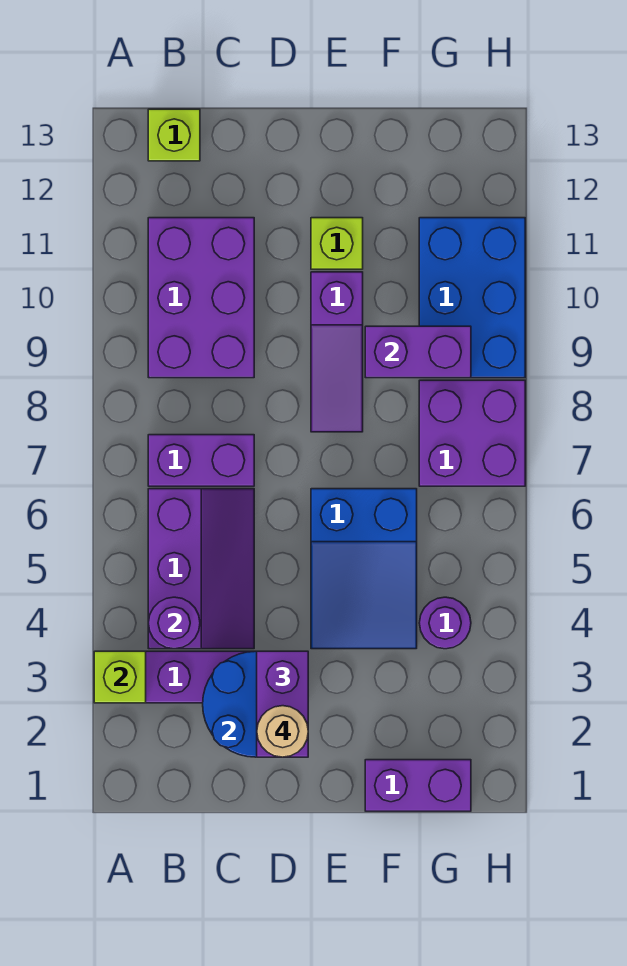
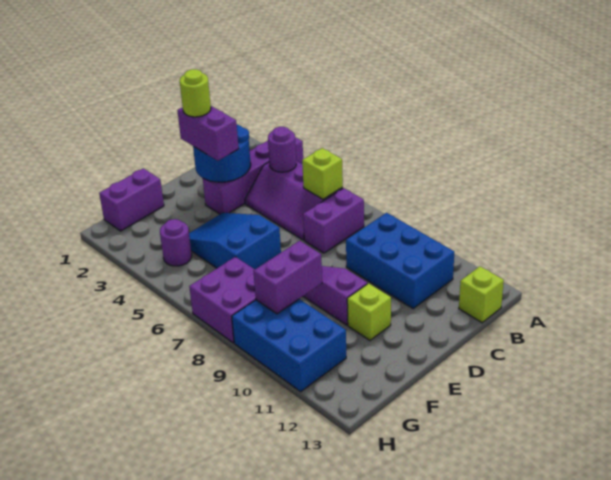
lime brick A3 level 2 -> lime brick B6 level 2
purple brick B9:C11 level 1 -> blue brick B9:C11 level 1
tan round brick D2 level 4 -> lime round brick D2 level 4

